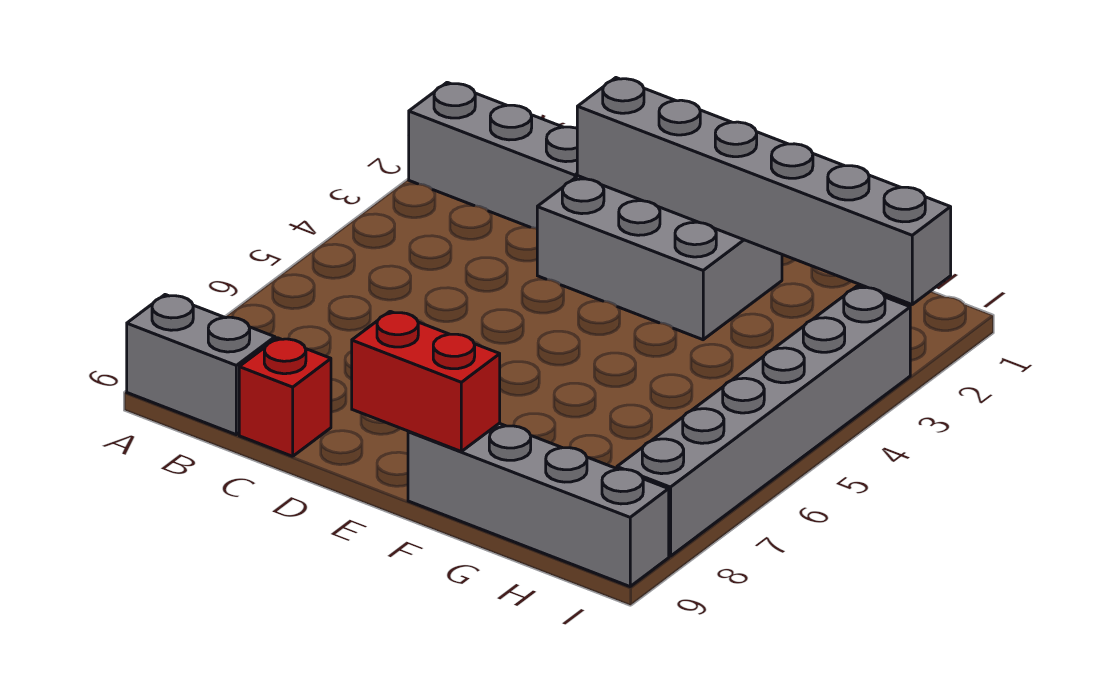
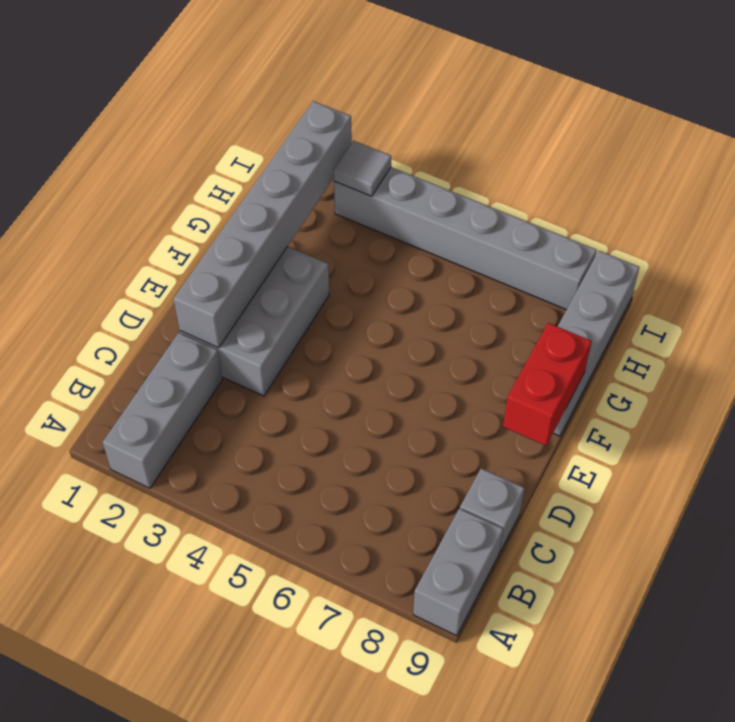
red brick C9 level 1 -> grey brick C9 level 1
none -> grey tile I3 level 2

